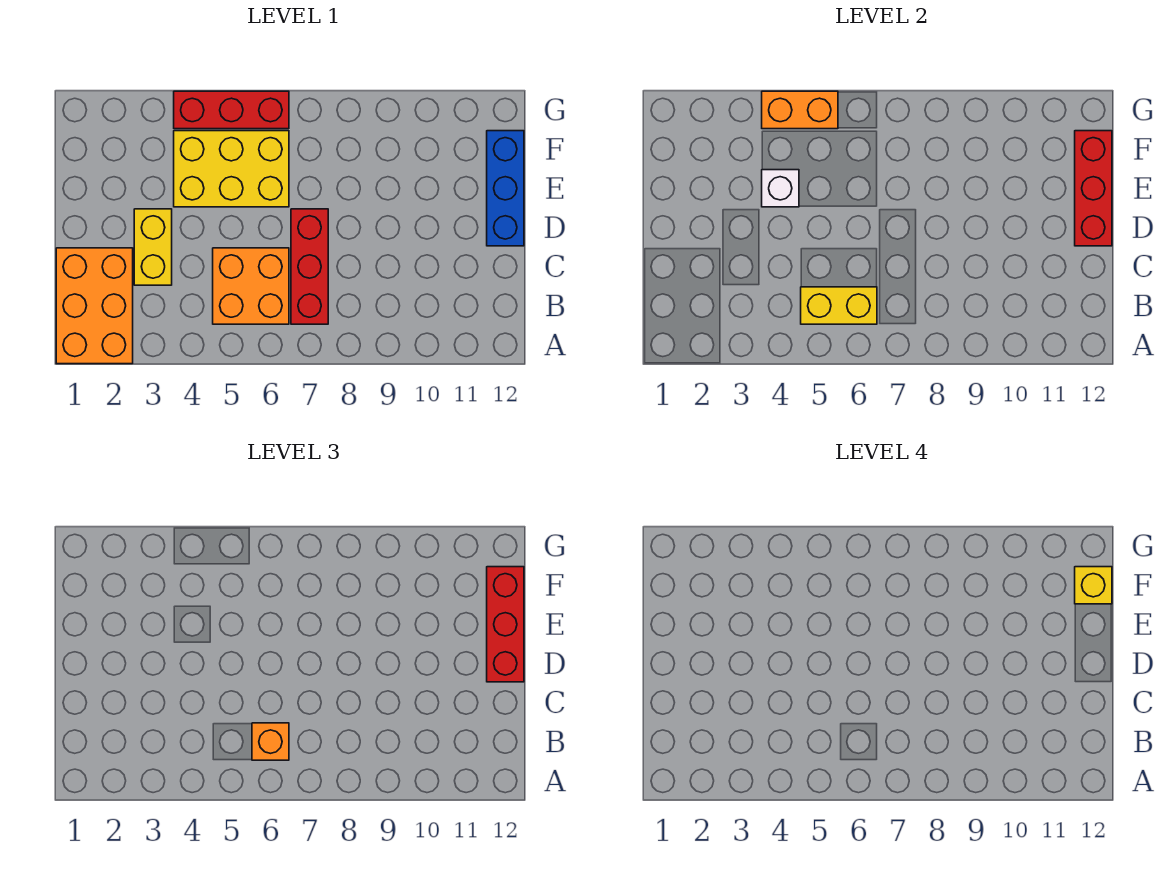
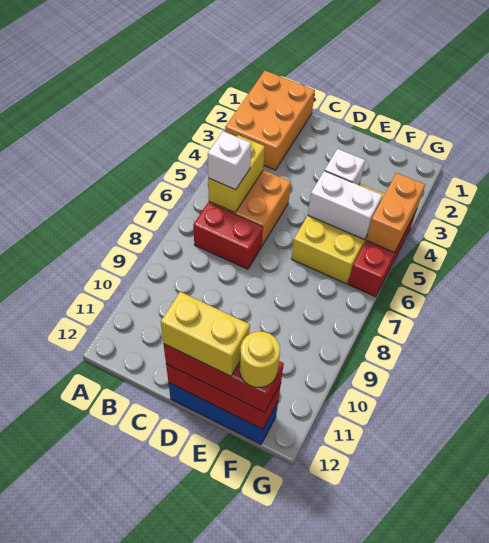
orange brick A1:C2 level 1 -> orange brick A1:B3 level 1
orange brick B6 level 3 -> white brick B6 level 3
red brick B7:D7 level 1 -> red brick B7:C7 level 1
yellow brick C3:D3 level 1 -> yellow brick D12:E12 level 4
none -> white brick E5:F5 level 2
yellow brick F12 level 4 -> yellow round brick F12 level 4

